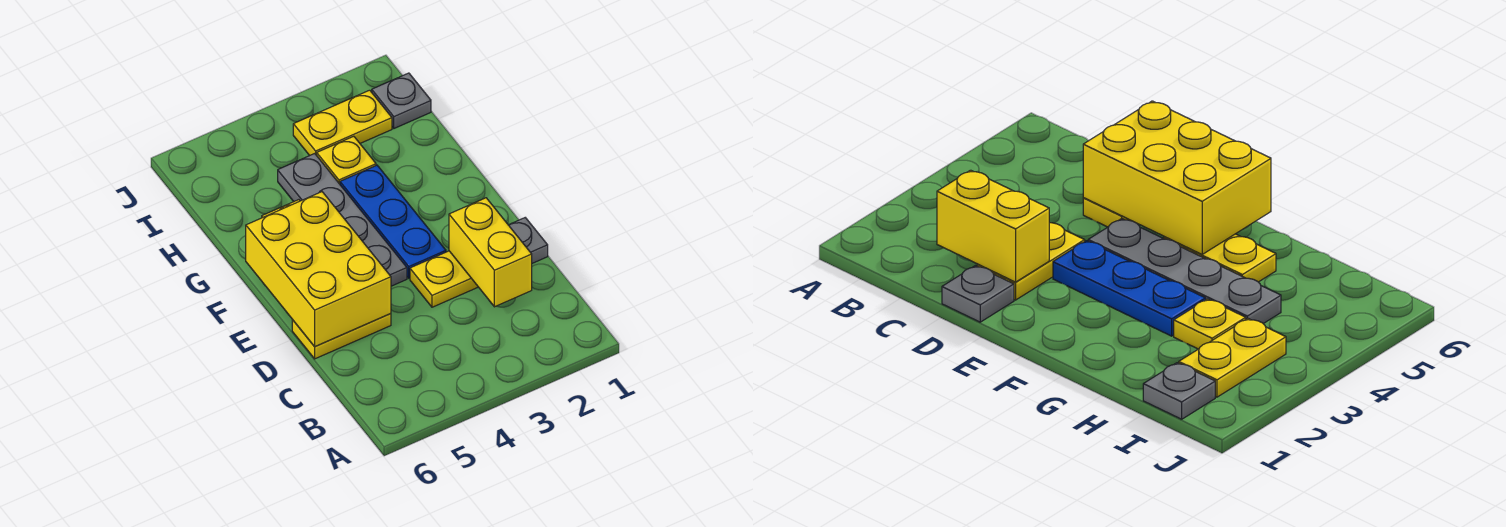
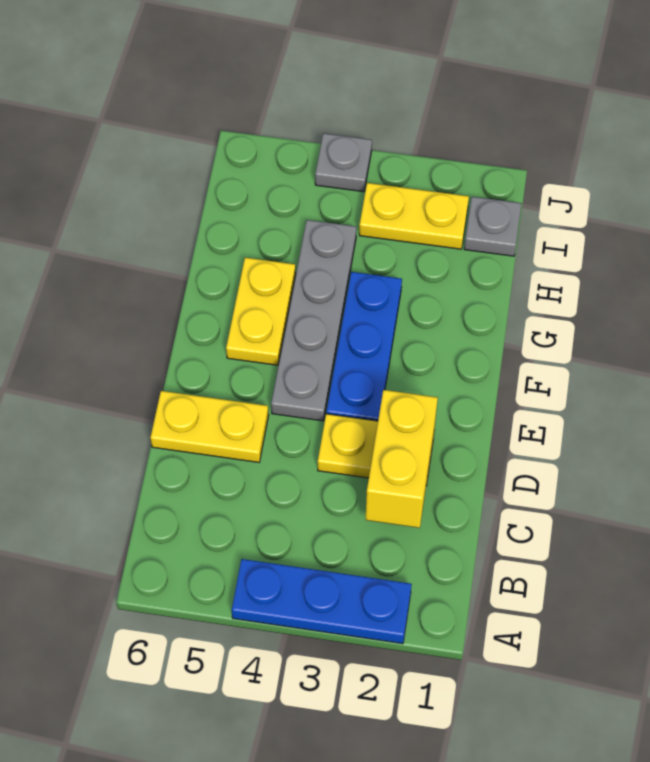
none -> blue plate A2:A4 level 1
grey plate D1 level 1 -> grey plate J4 level 1
yellow brick D5:F6 level 2 -> none
yellow plate H3 level 1 -> none

